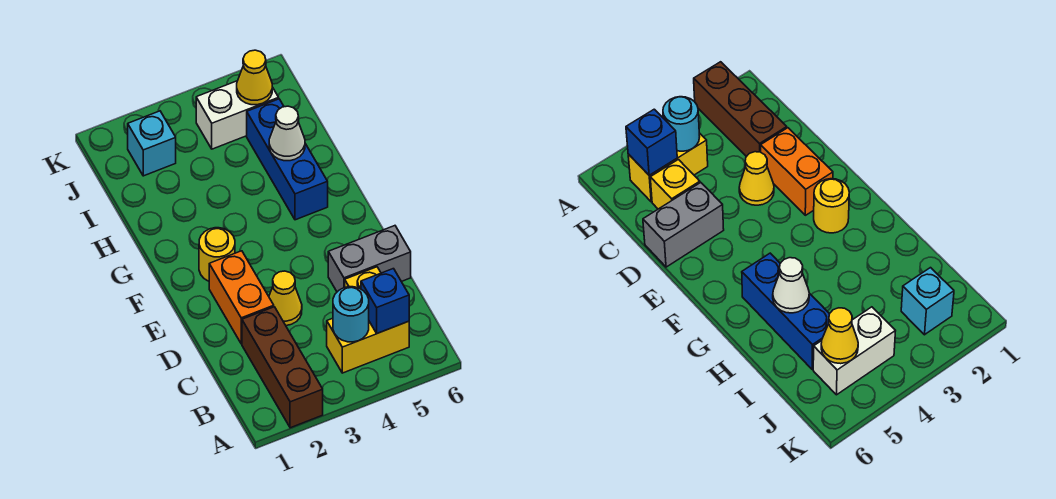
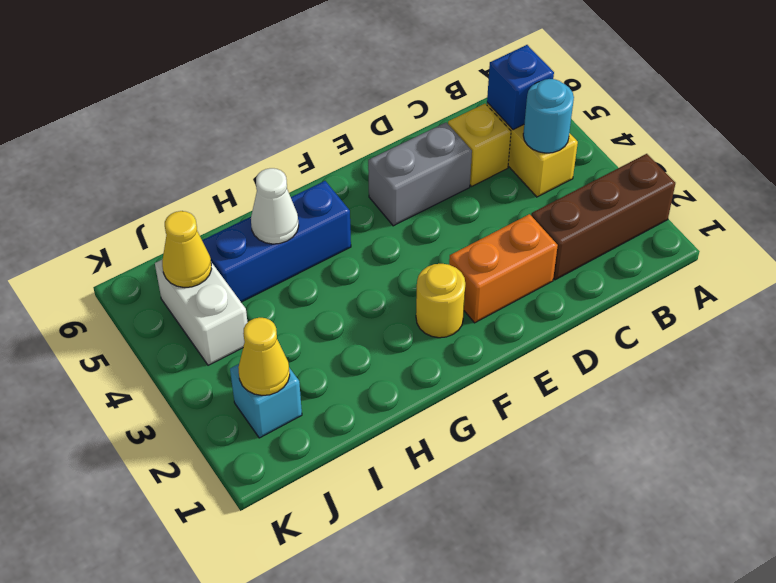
yellow cone D3 level 1 -> yellow cone J2 level 2
grey brick D5:D6 level 1 -> grey brick D5:E5 level 1

